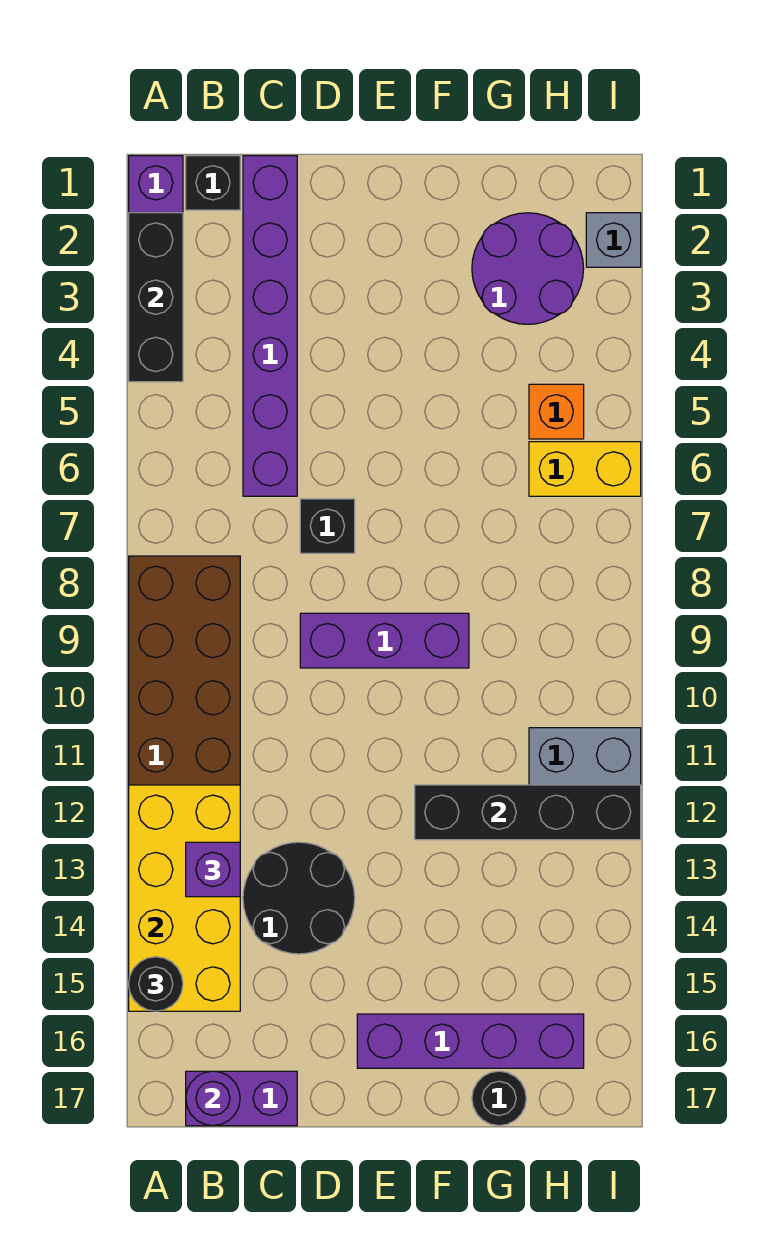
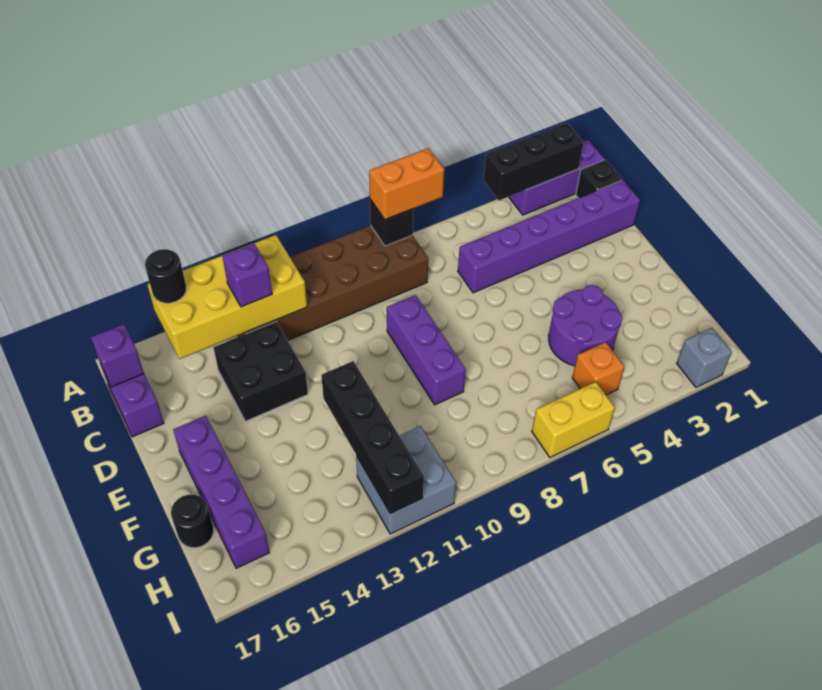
none -> orange brick A7:A8 level 3
purple round brick B17 level 2 -> purple brick B17 level 2
black round brick C13:D14 level 1 -> black brick C13:D14 level 1
black brick D7 level 1 -> black brick A8 level 2
purple round brick G2:H3 level 1 -> purple round brick F4:G5 level 1
yellow brick H6:I6 level 1 -> yellow brick I6:I7 level 1

